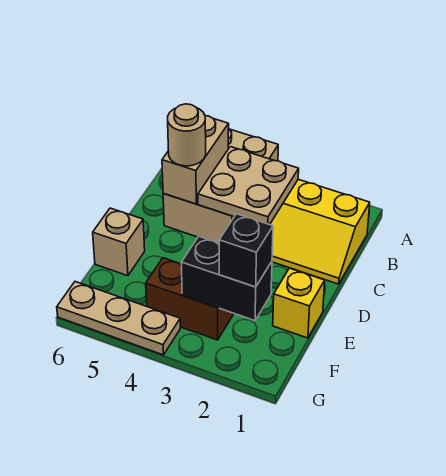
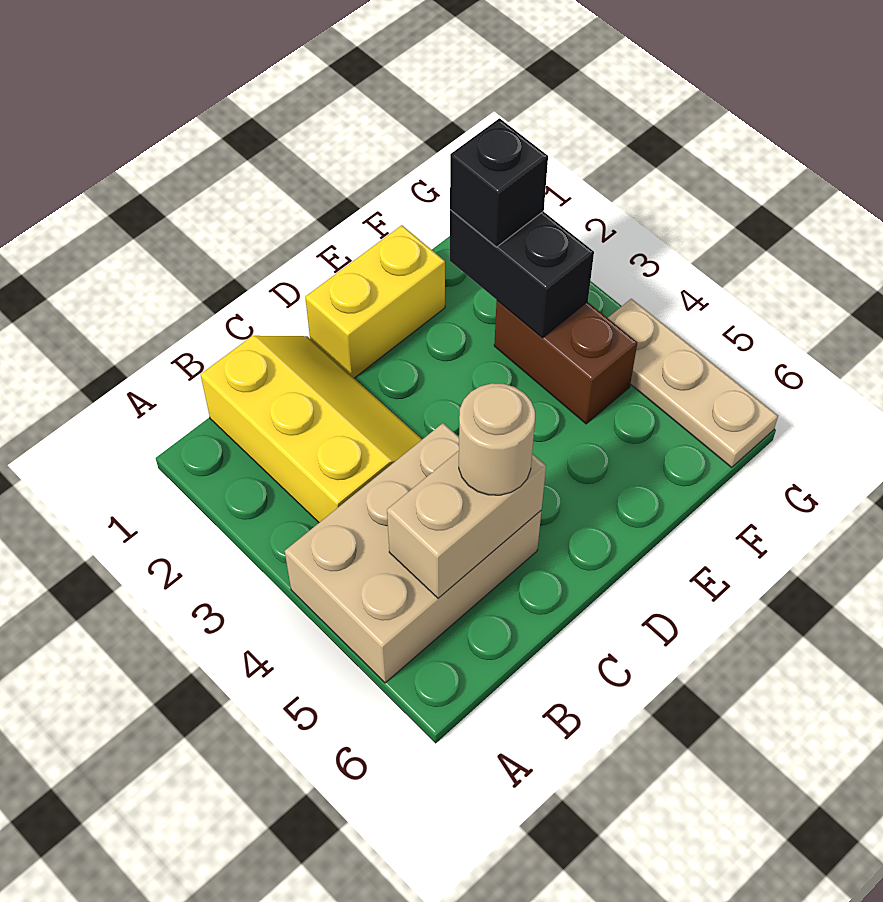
tan plate B3:C4 level 2 -> none
yellow brick E1 level 1 -> yellow brick D1:E1 level 1
tan brick E6 level 1 -> none

